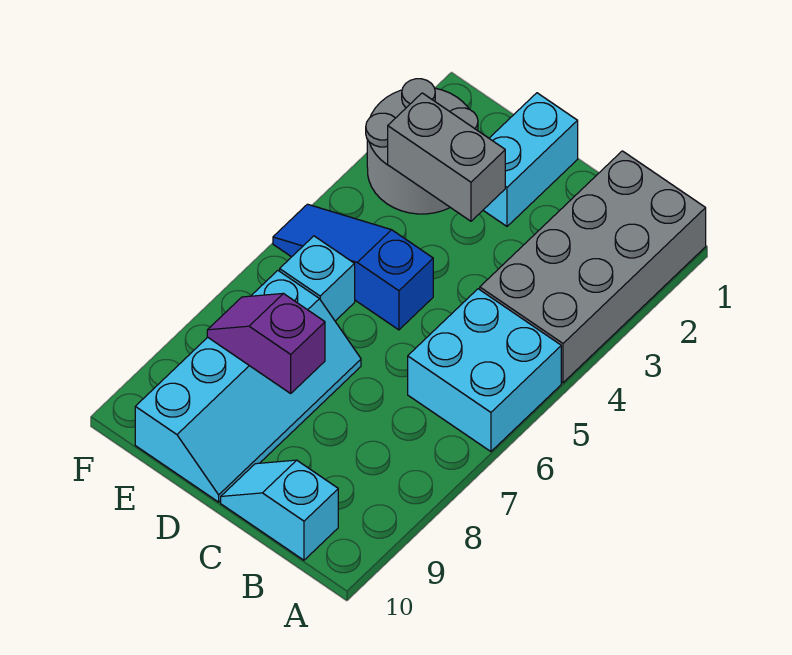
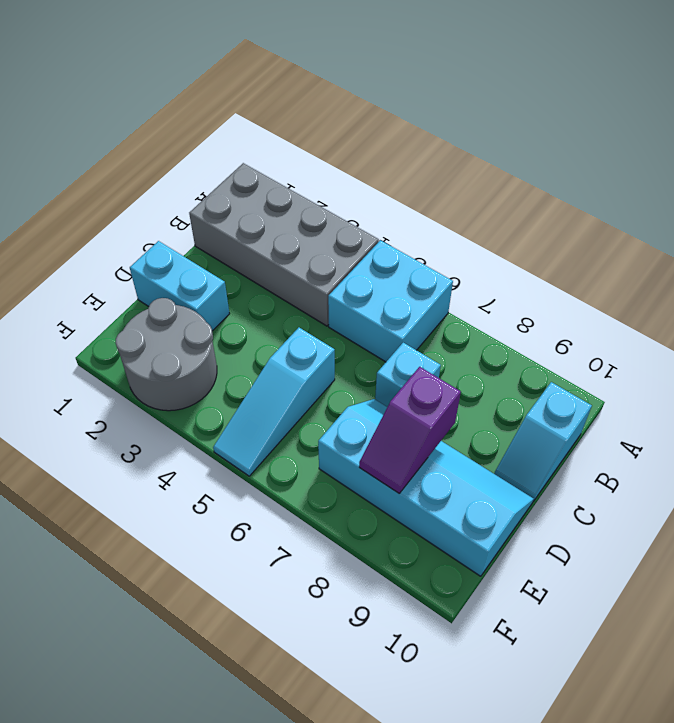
grey brick D3:E3 level 2 -> none
blue slope D5:F5 level 1 top D -> cyan slope D5:F5 level 1 top D
cyan brick E6 level 1 -> cyan brick C7 level 1

